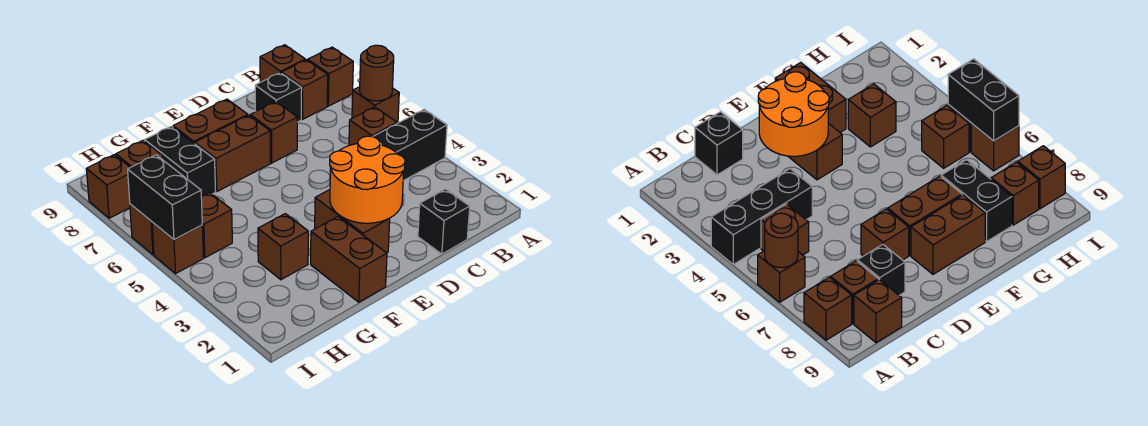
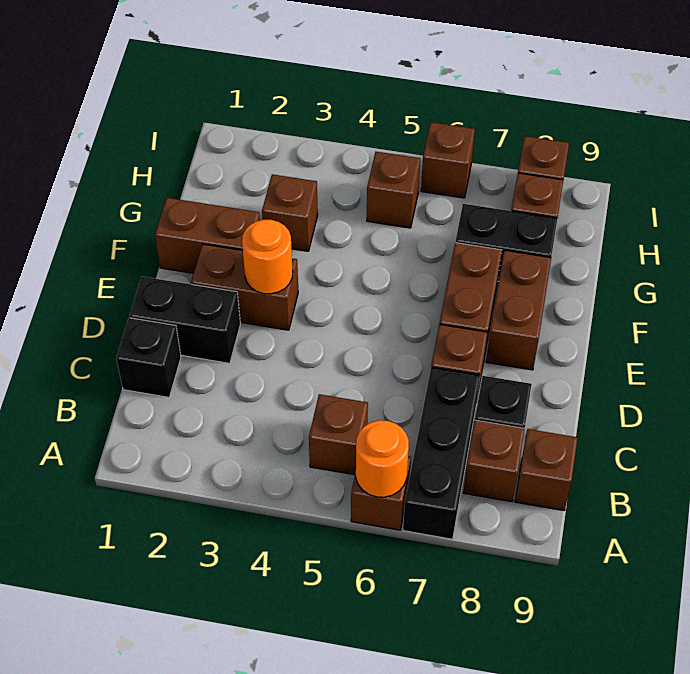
black brick A4:C4 level 1 -> black brick A7:C7 level 1
brown round brick A6 level 2 -> orange round brick A6 level 2
brown brick A8 level 1 -> none
orange round brick D2:E3 level 2 -> orange round brick E3 level 2
brown brick I5 level 1 -> none
black brick I5:I6 level 2 -> black brick D1:D2 level 1

